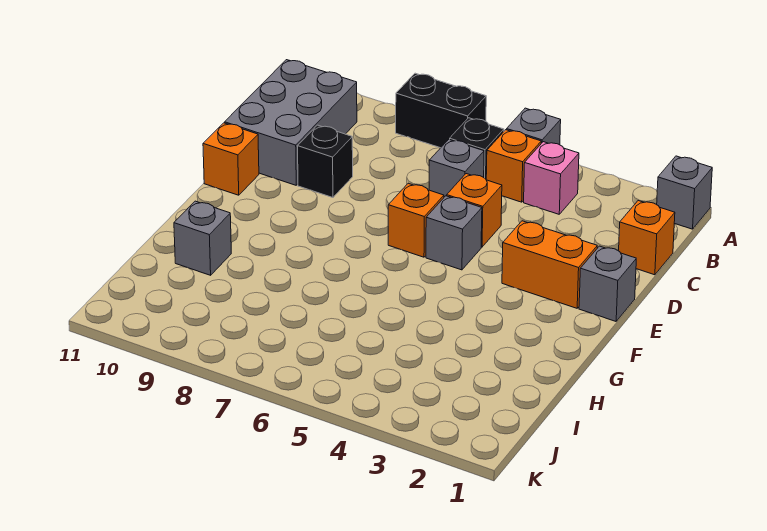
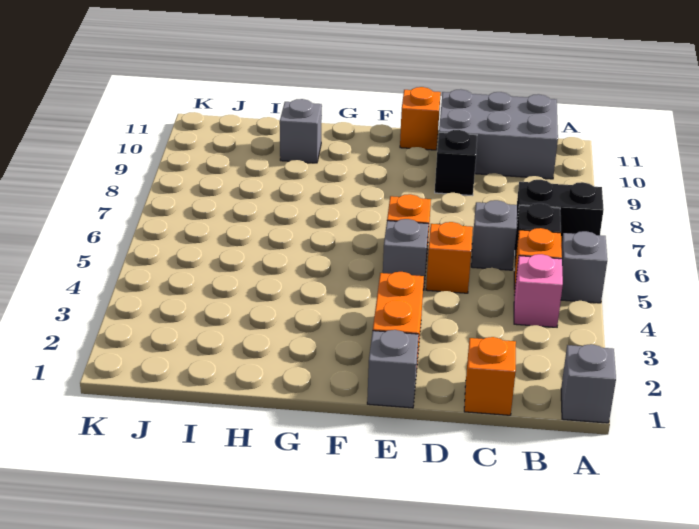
black brick A7:A8 level 1 -> black brick A7:B7 level 1

